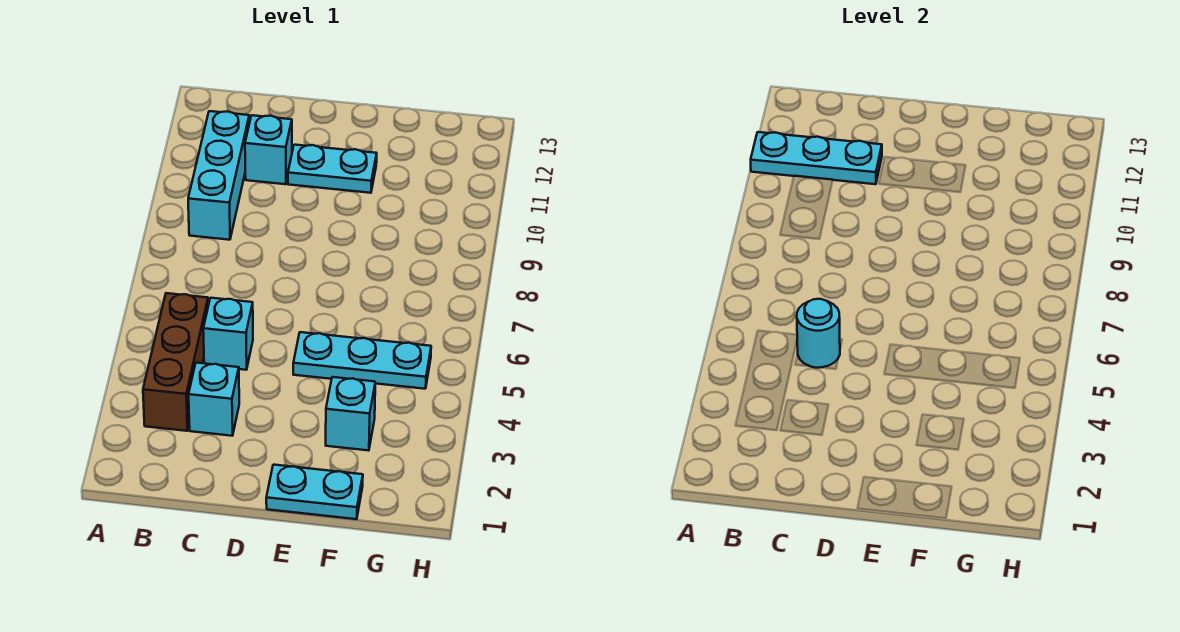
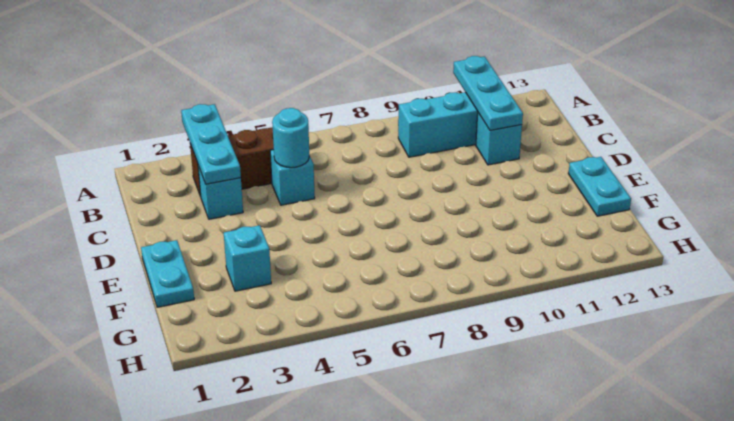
cyan plate D11:E11 level 1 -> cyan plate E13:F13 level 1
cyan plate E5:G5 level 1 -> cyan plate A3:C3 level 2

